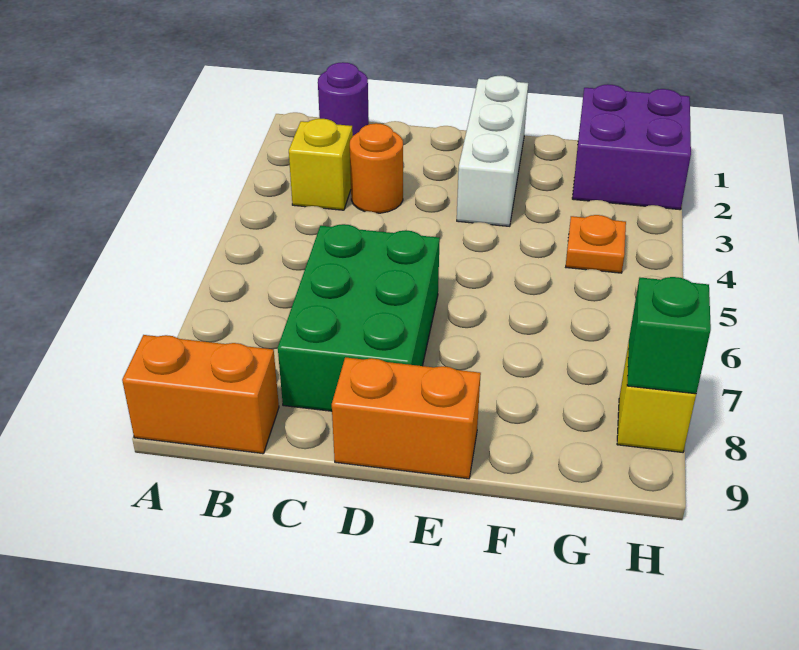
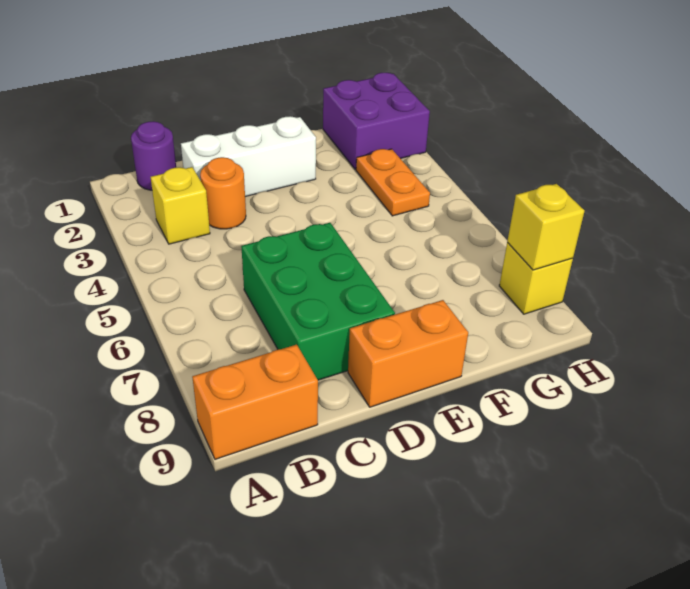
white brick E1:E3 level 1 -> white brick C2:E2 level 1
orange plate G4 level 1 -> orange plate G3:G4 level 1
green brick H8 level 2 -> yellow brick H8 level 2

